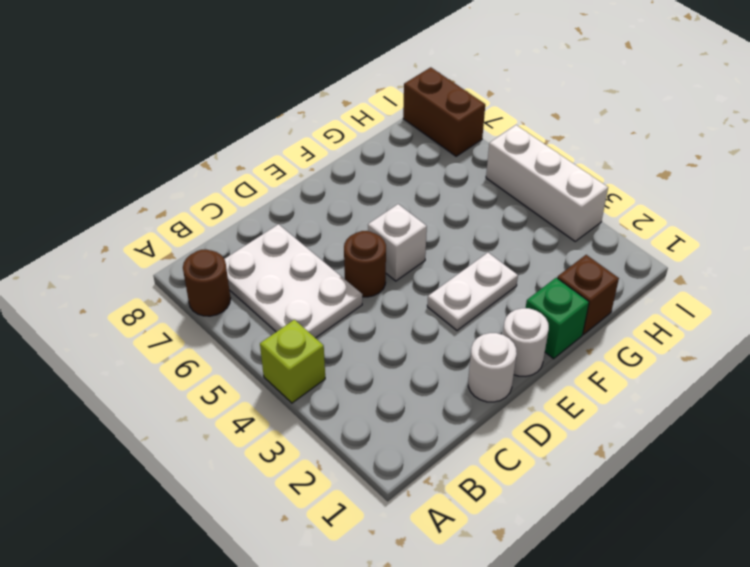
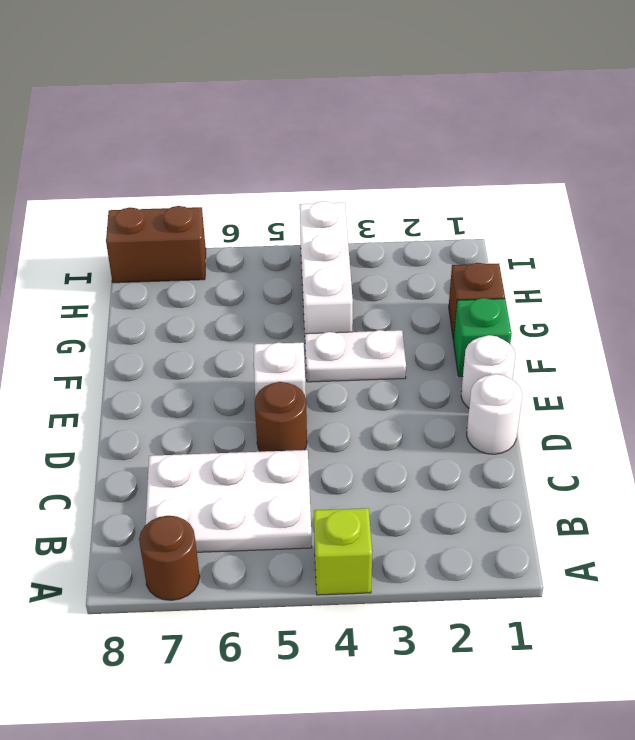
white plate E3:F3 level 1 -> white plate F3:F4 level 1
white brick I3:I5 level 1 -> white brick G4:I4 level 1

